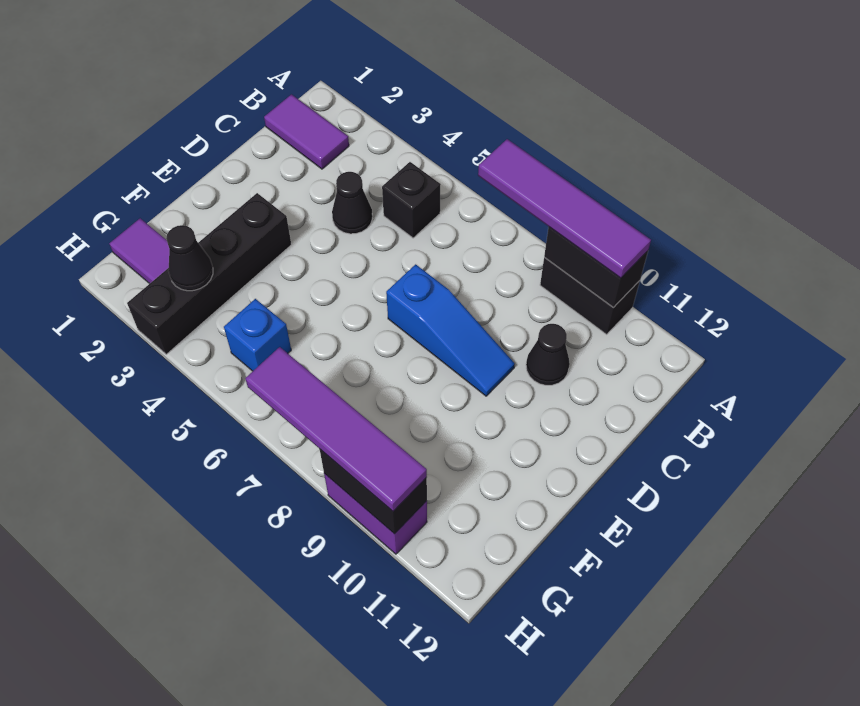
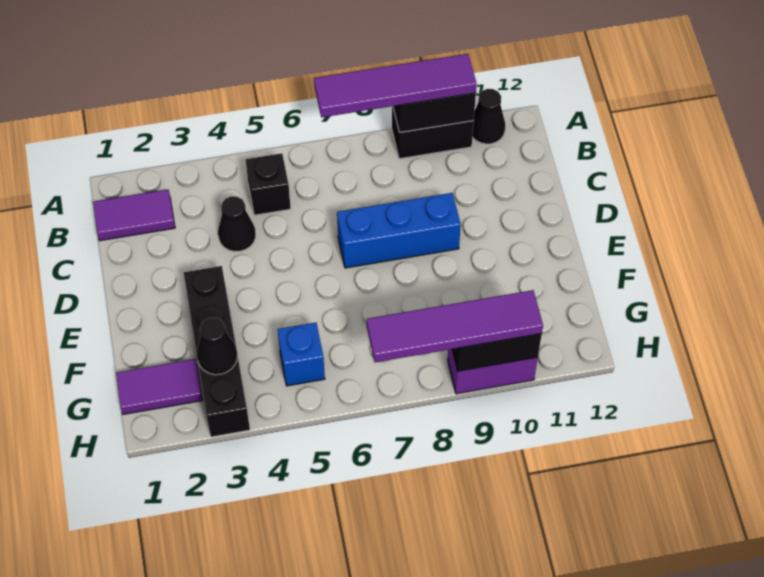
black cone C10 level 1 -> black cone A11 level 1
blue slope D7:D9 level 1 top 7 -> blue brick D7:D9 level 1

